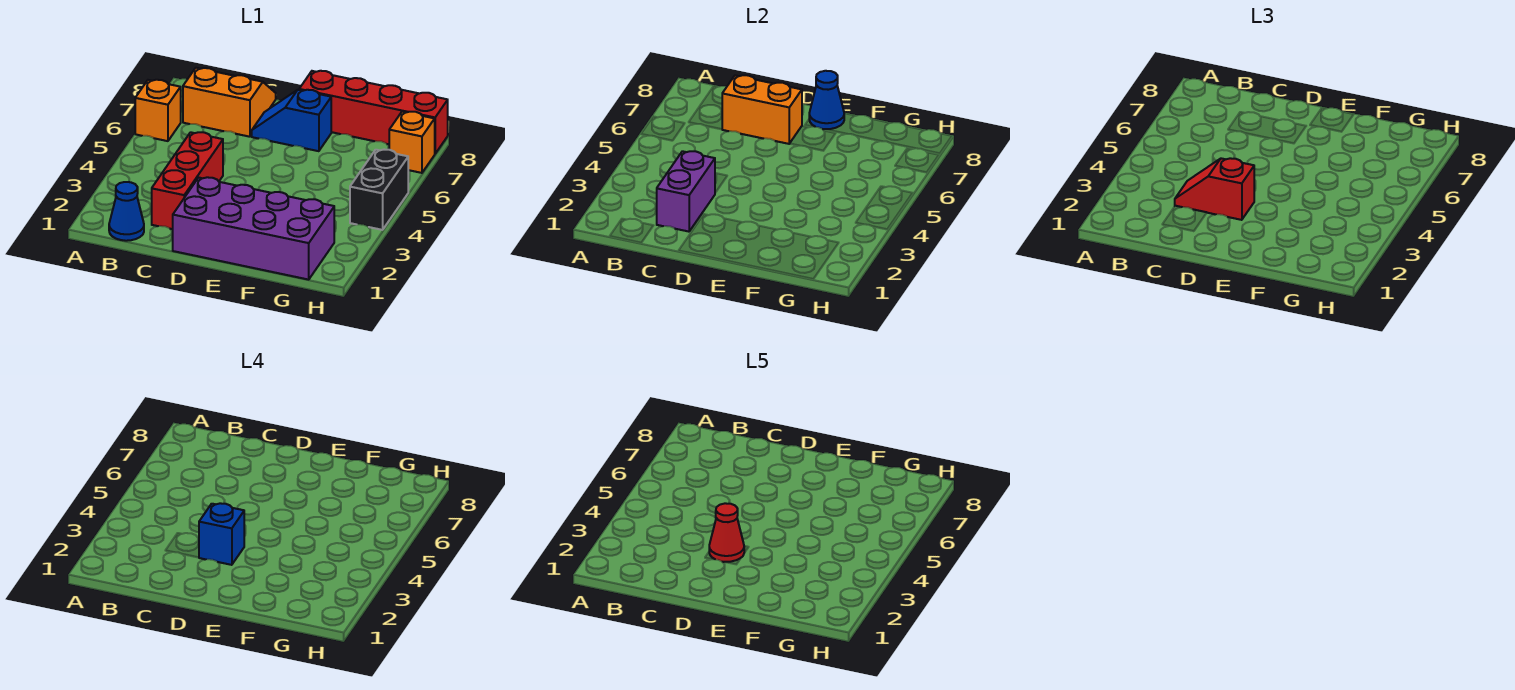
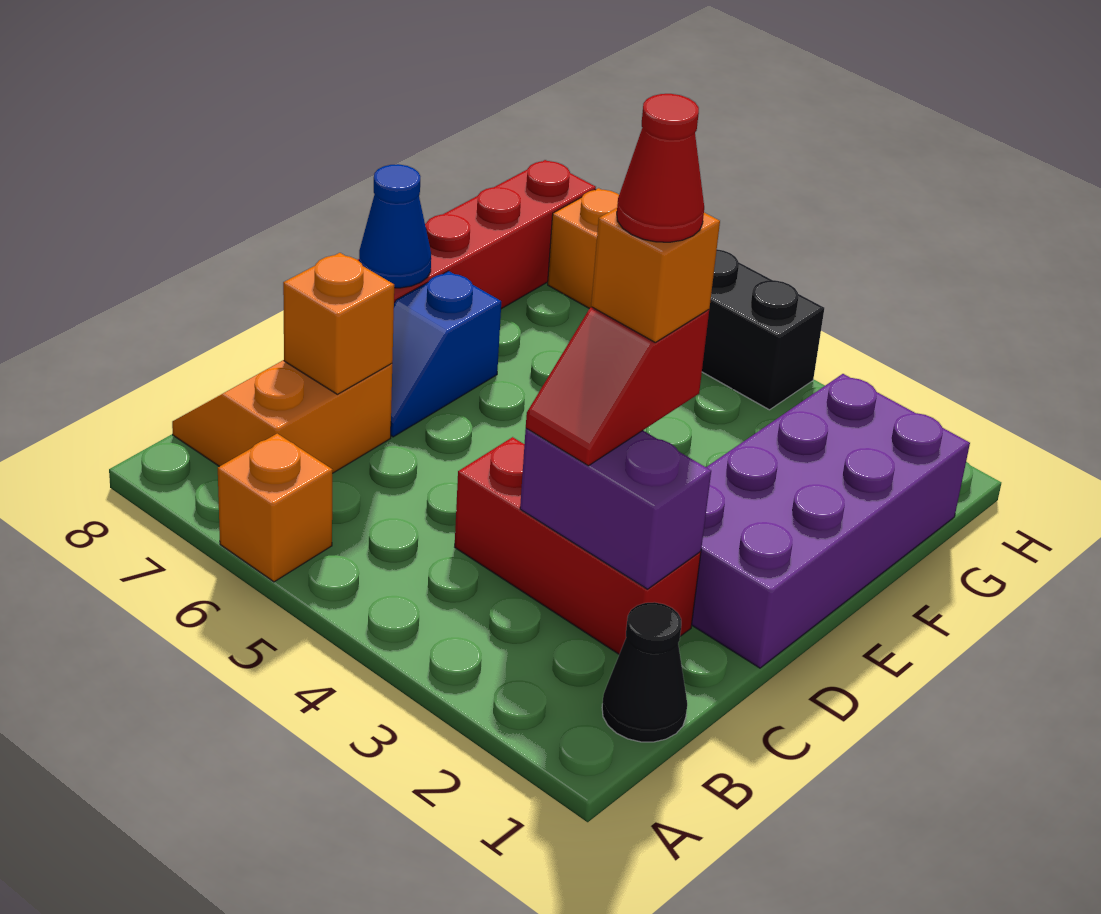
blue cone B1 level 1 -> black cone B1 level 1
orange brick C7:D7 level 2 -> orange brick C7 level 2
blue brick D3 level 4 -> orange brick D3 level 4

